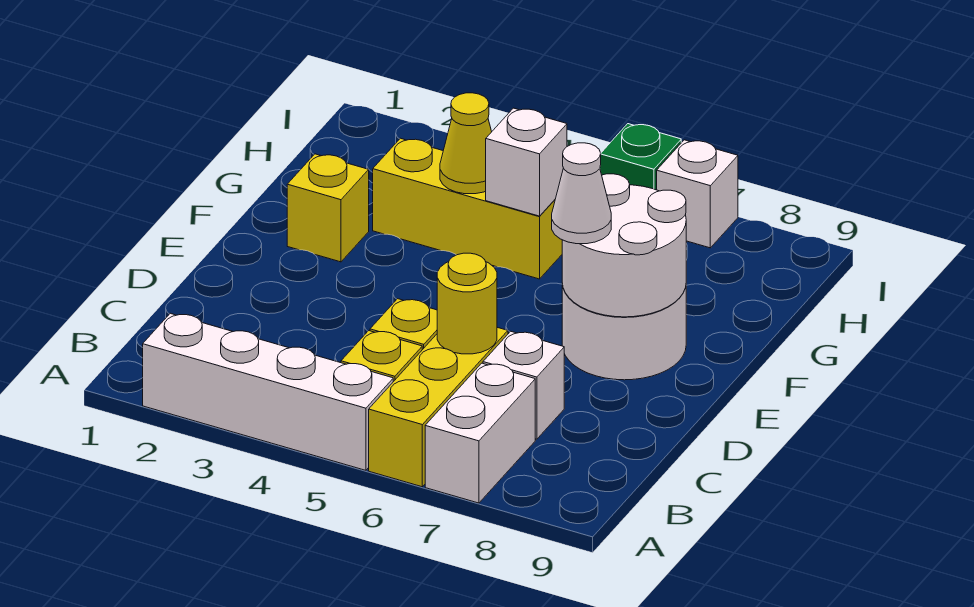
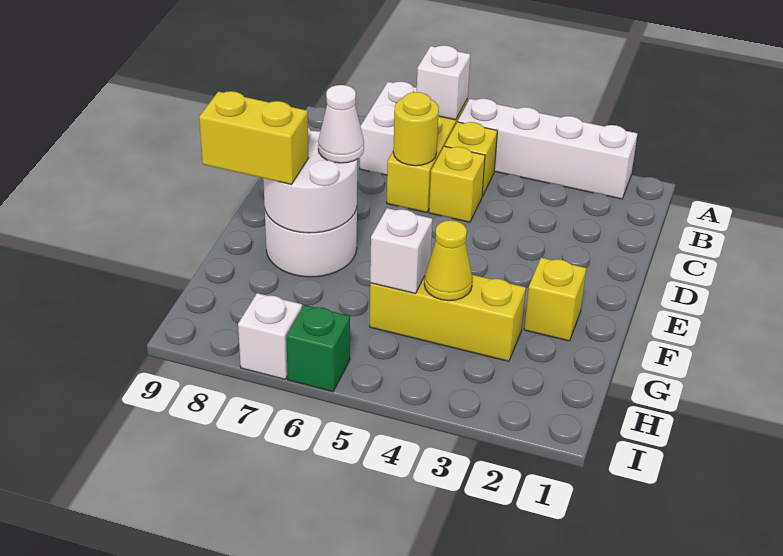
white brick C7 level 1 -> white brick A6 level 2
none -> yellow brick F8:F9 level 3

